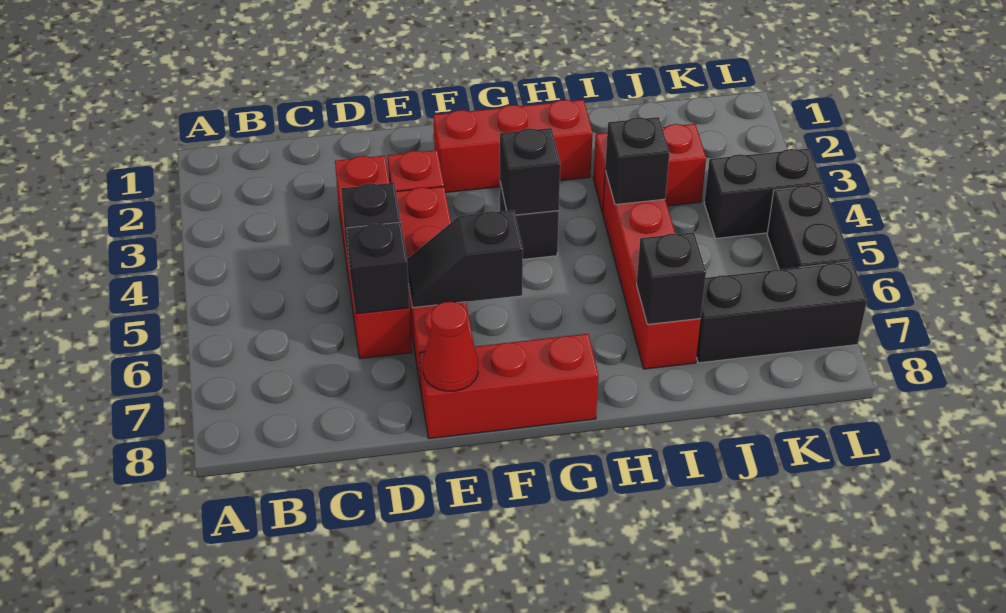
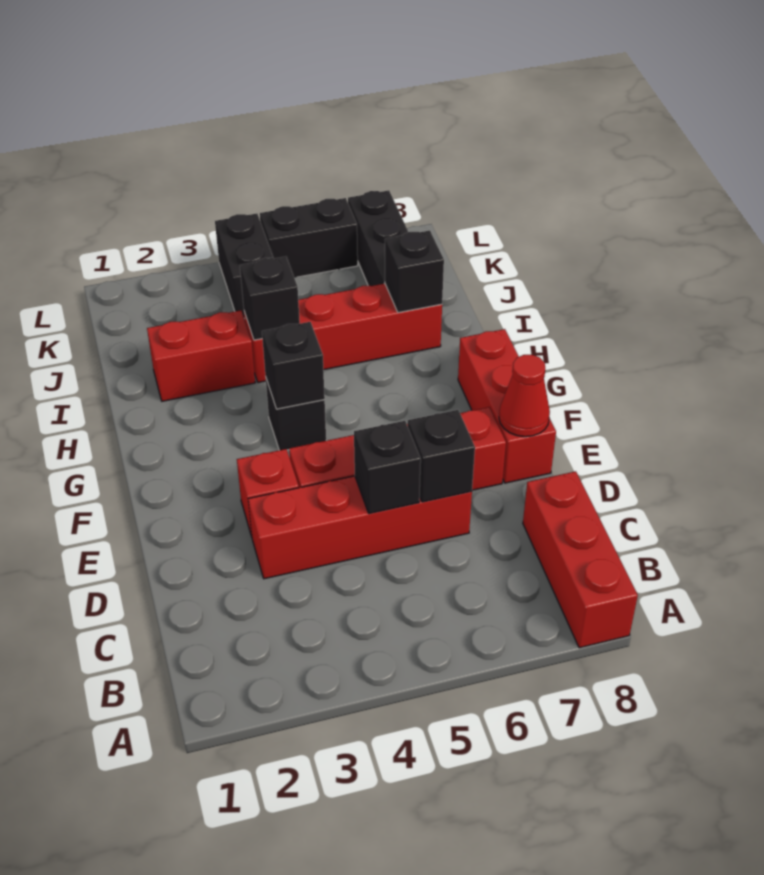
black slope E6:F6 level 2 top F -> none
red brick F2:H2 level 1 -> red brick A8:C8 level 1
red brick I3:J3 level 1 -> red brick I2:I3 level 1

